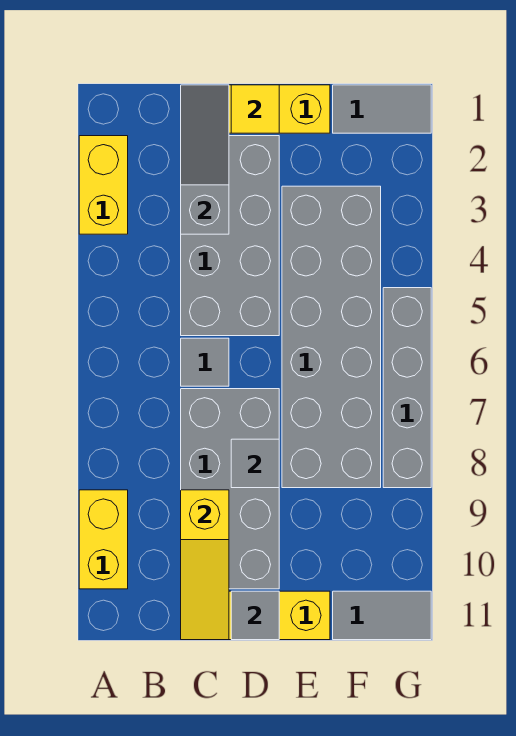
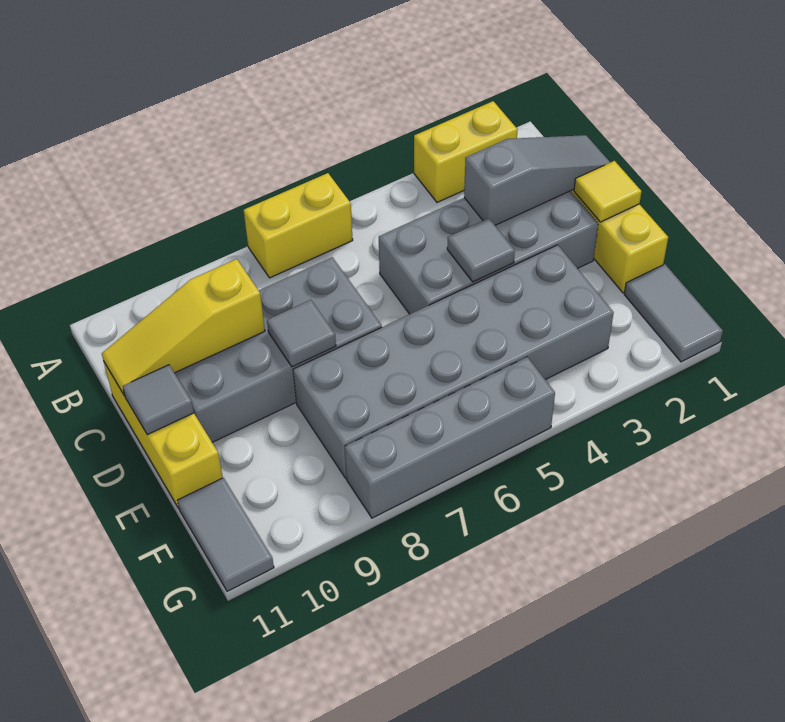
yellow brick A9:A10 level 1 -> yellow brick A6:A7 level 1
grey tile C6 level 1 -> grey tile D4 level 2

